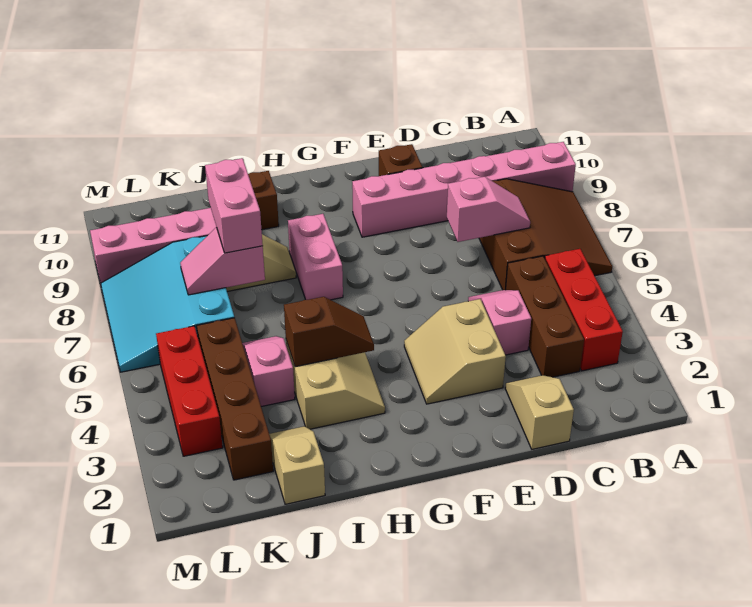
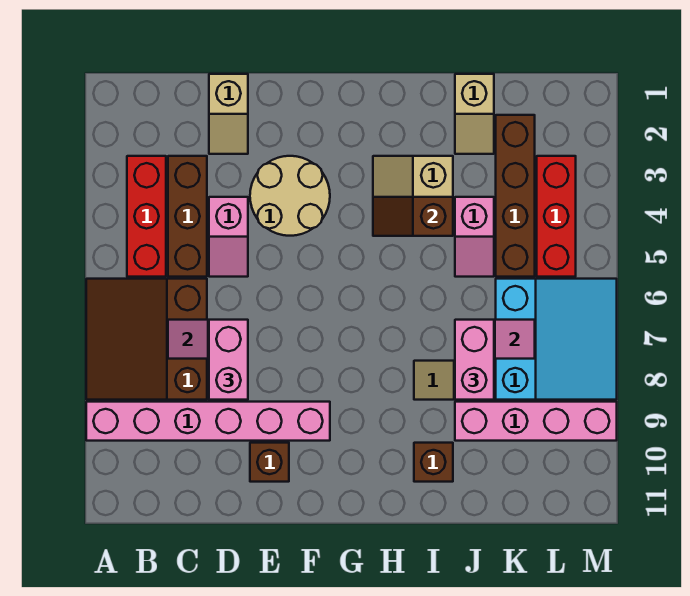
tan slope E3:F4 level 1 top E -> tan round brick E3:F4 level 1
pink brick H7:H8 level 1 -> pink brick D7:D8 level 3

